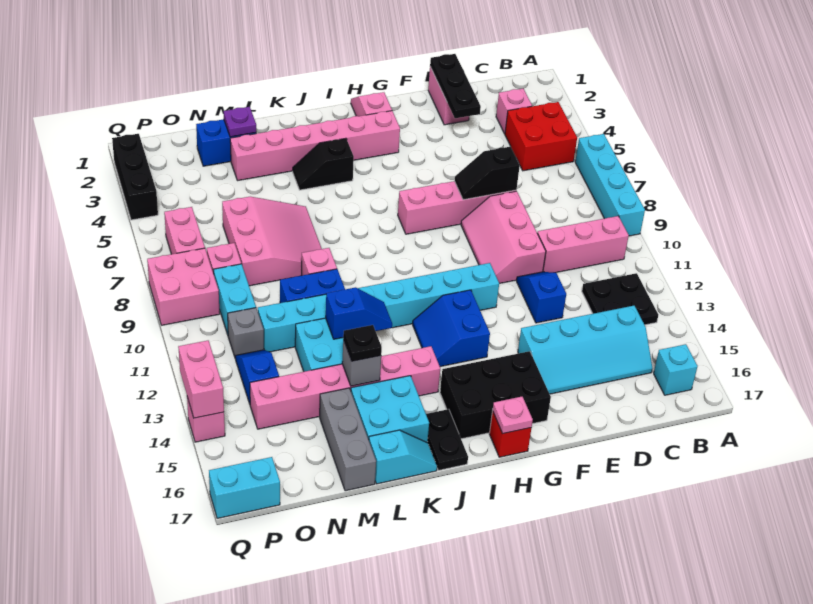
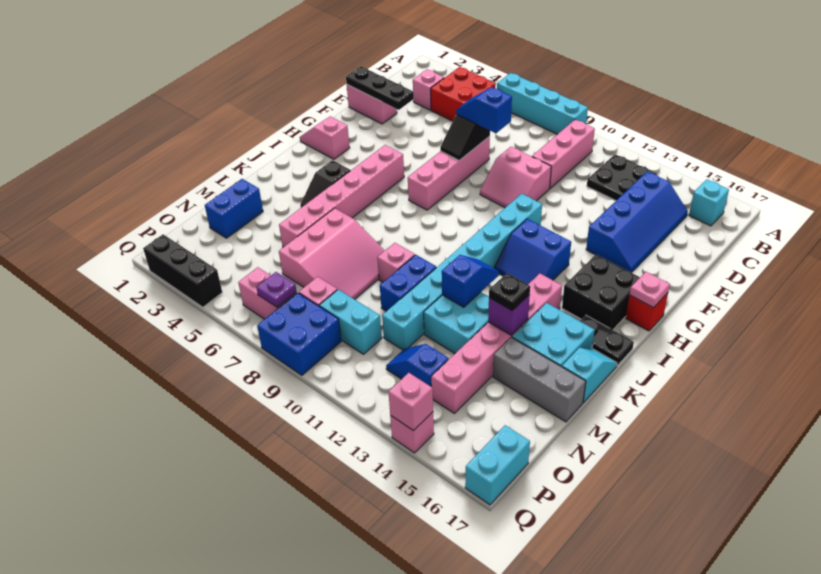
cyan slope C14:F15 level 1 top 14 -> blue slope C14:F15 level 1 top 14
pink slope E8:F10 level 1 top E -> pink slope E9:F10 level 1 top E
blue slope E11:E12 level 1 top 12 -> blue slope E7:E8 level 3 top 8
black brick G15:I16 level 1 -> black brick H15:I16 level 1
pink brick H3:M3 level 1 -> pink brick H5:M5 level 1
pink slope L6:N8 level 1 top N -> pink slope L6:N8 level 1 top 6
grey brick L14 level 2 -> purple brick L14 level 2
purple plate M2 level 2 -> purple plate P7 level 2
grey brick O11 level 1 -> none
pink brick P8:Q9 level 1 -> blue brick P8:Q9 level 1
pink brick Q13:Q14 level 2 -> pink brick Q14 level 2

